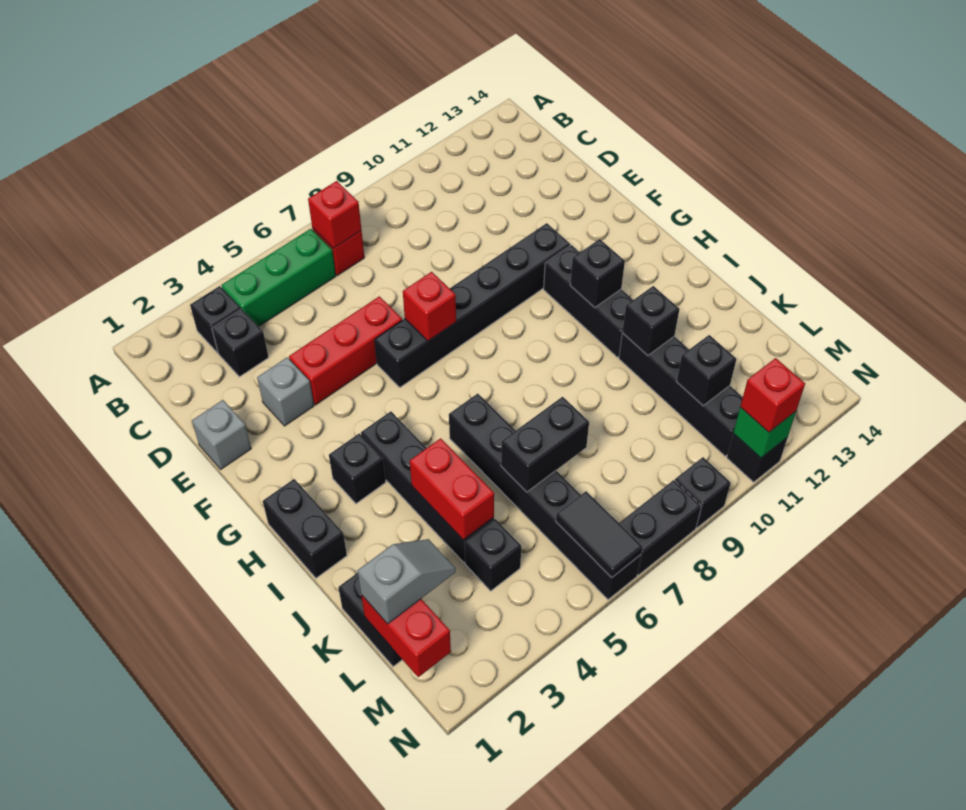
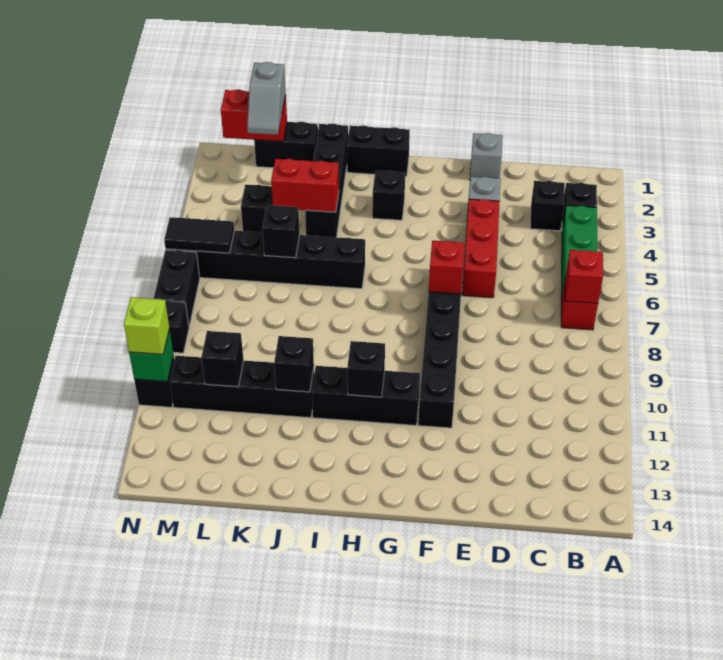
black brick H4:K4 level 1 -> black brick J1:J4 level 1
black brick K6:K7 level 2 -> black brick K6 level 2
red brick N11 level 3 -> lime brick N11 level 3

